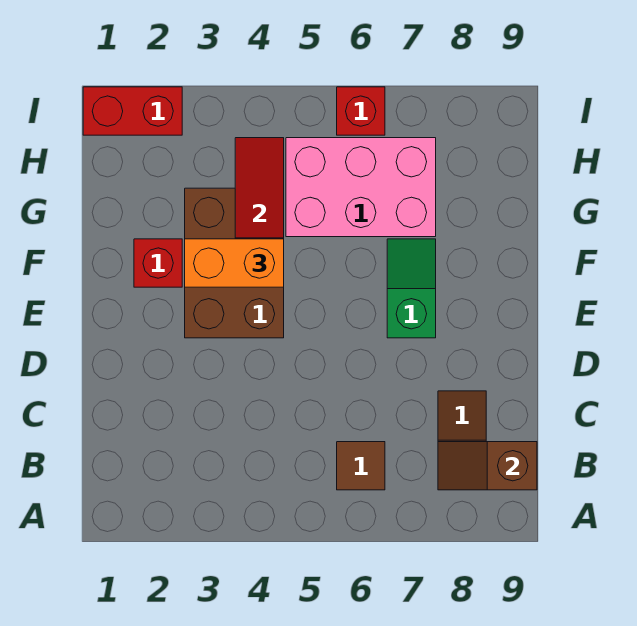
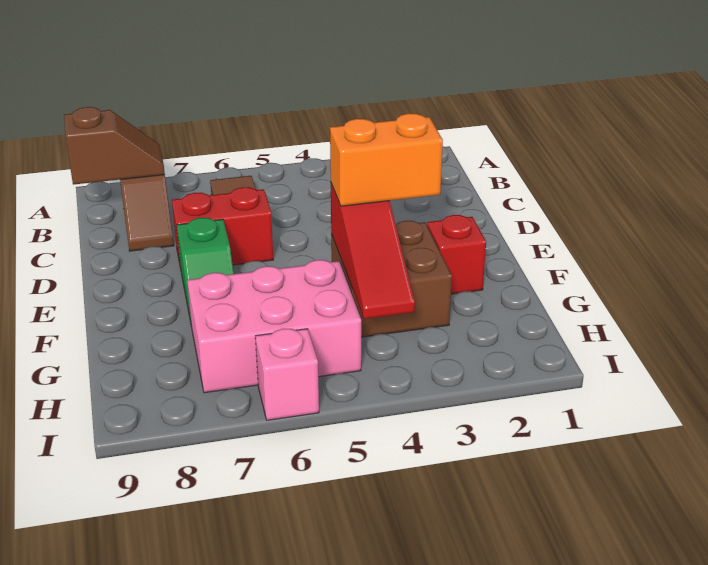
brown brick E3:G4 level 1 -> brown brick F3:G4 level 1
red brick I1:I2 level 1 -> red brick D6:D7 level 1
red brick I6 level 1 -> pink brick I6 level 1

